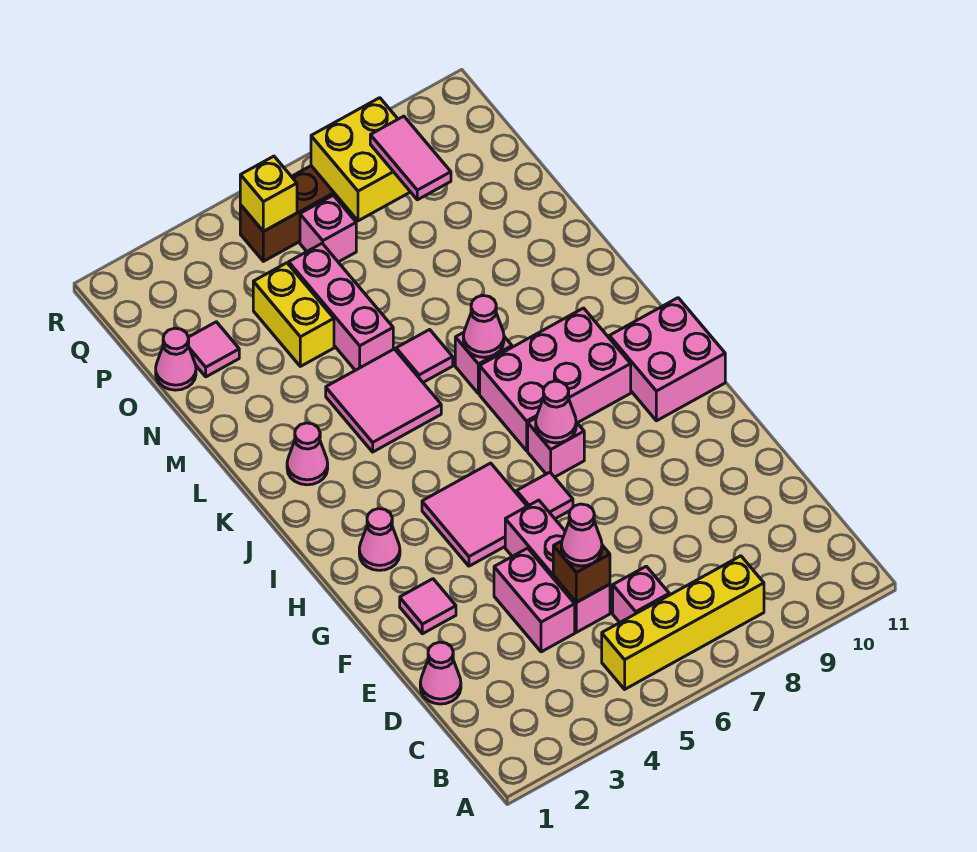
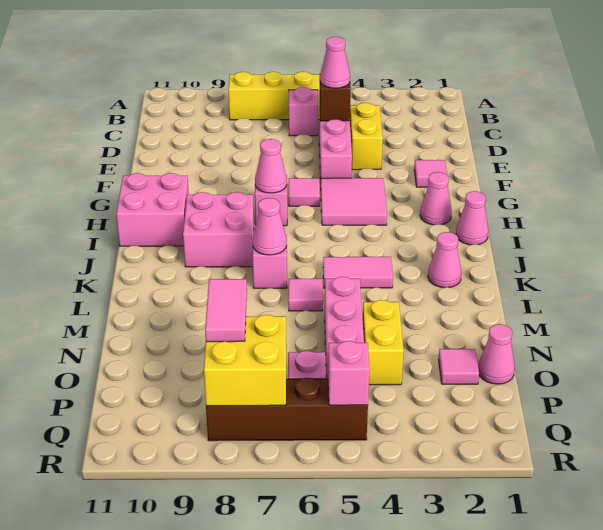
pink cone D1 level 1 -> pink cone I1 level 1
pink brick D4:E4 level 1 -> yellow brick D4:E4 level 1
pink brick I7:J9 level 1 -> pink brick I8:J9 level 1
pink tile K4:L5 level 1 -> pink tile K4:K5 level 1
yellow brick Q5 level 2 -> pink brick Q5 level 2

